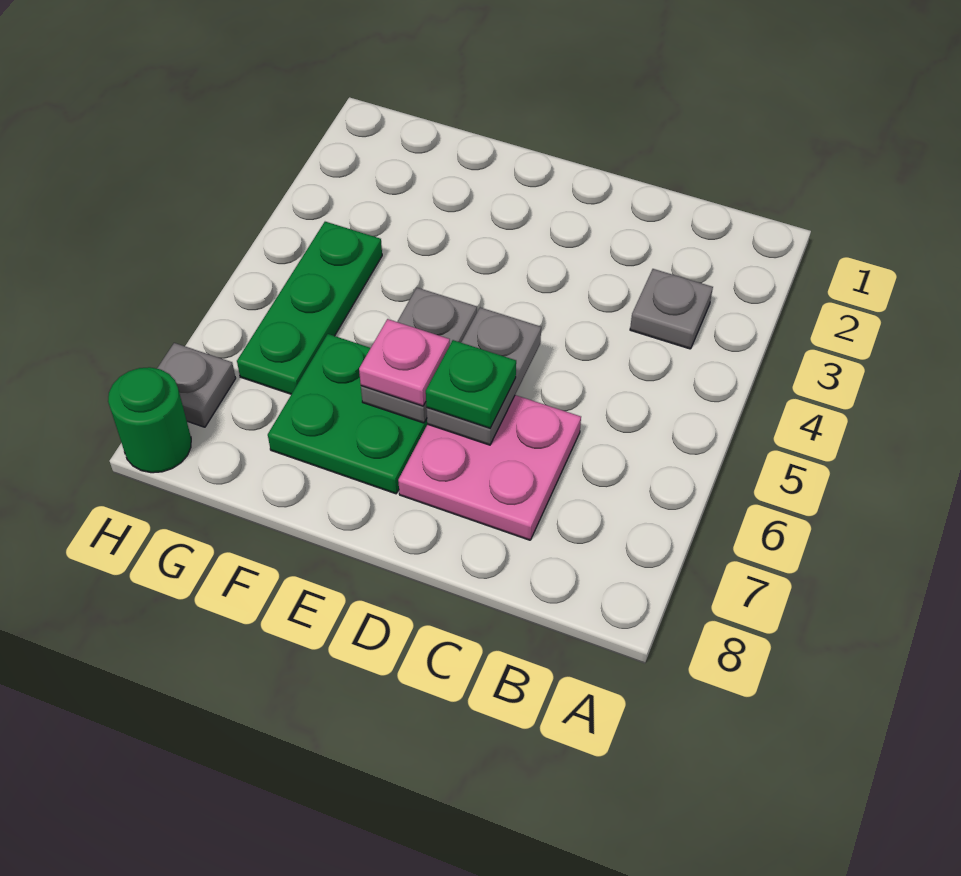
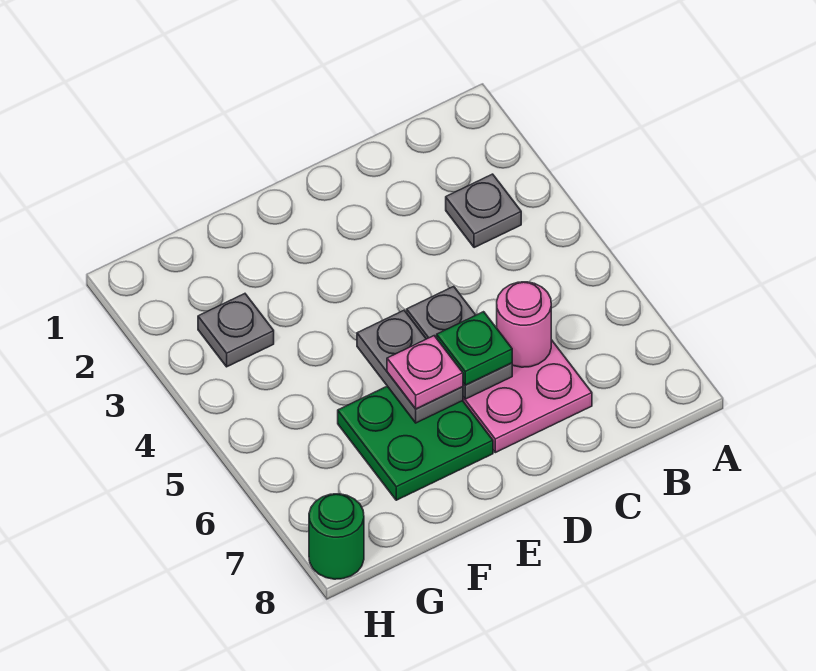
none -> pink round brick C6 level 2
green plate G4:G6 level 1 -> none
grey plate H7 level 1 -> grey plate G3 level 1

